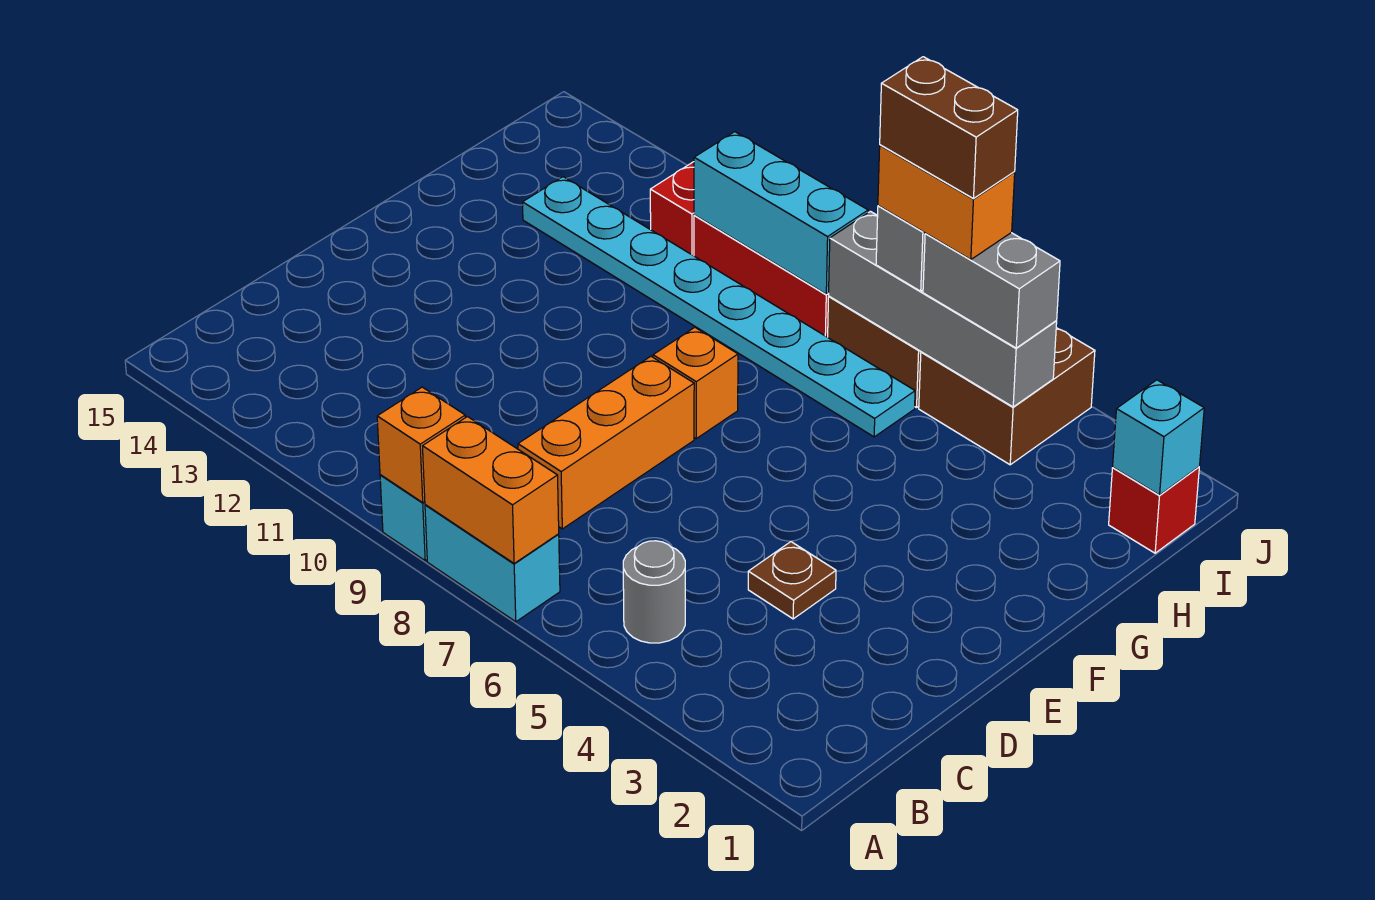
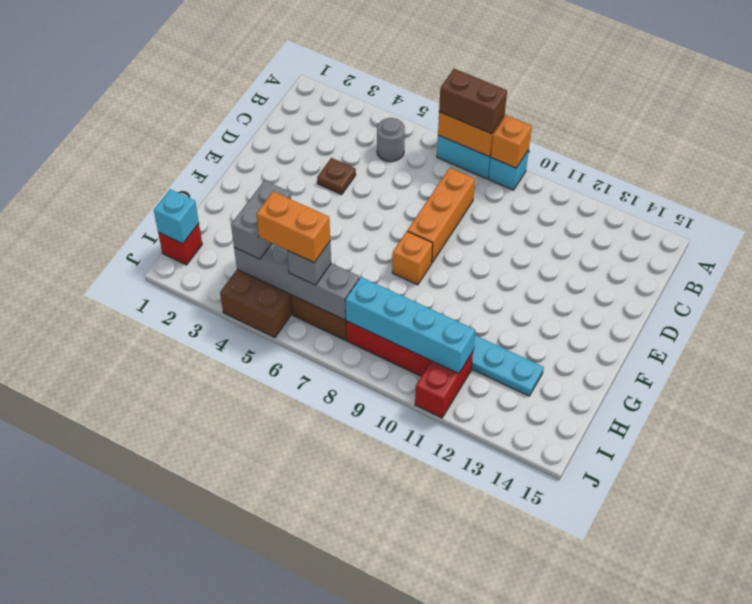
grey brick I4:I5 level 3 -> grey brick H4:I4 level 3
brown brick I5:I6 level 5 -> brown brick A7:A8 level 3
cyan brick I8:I10 level 2 -> cyan brick I8:I11 level 2

